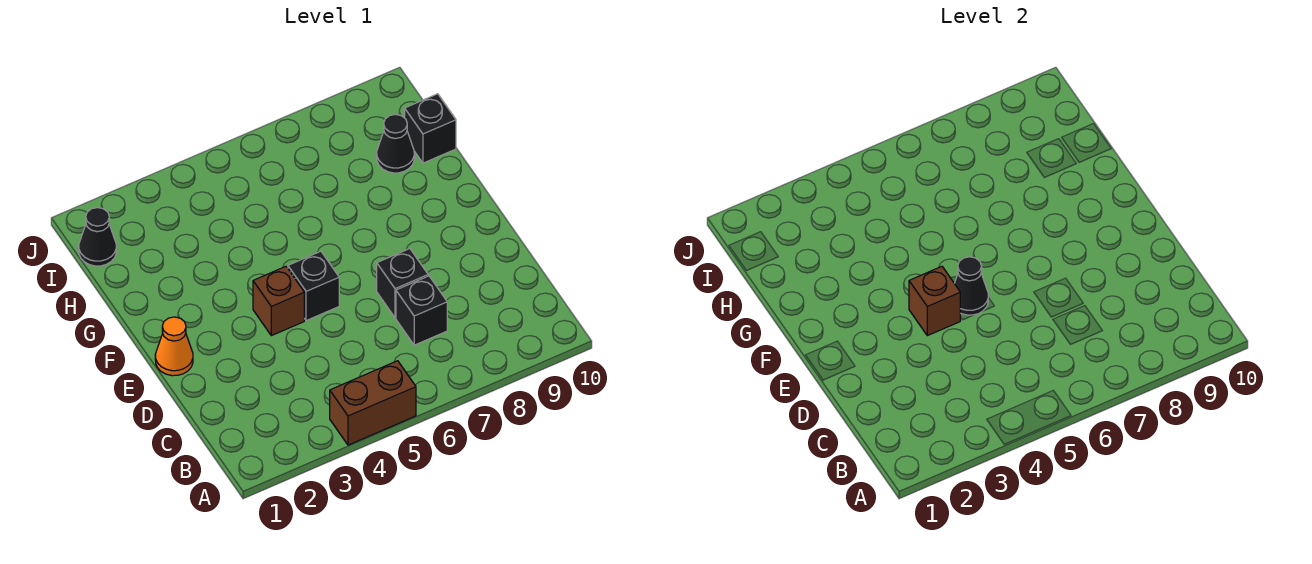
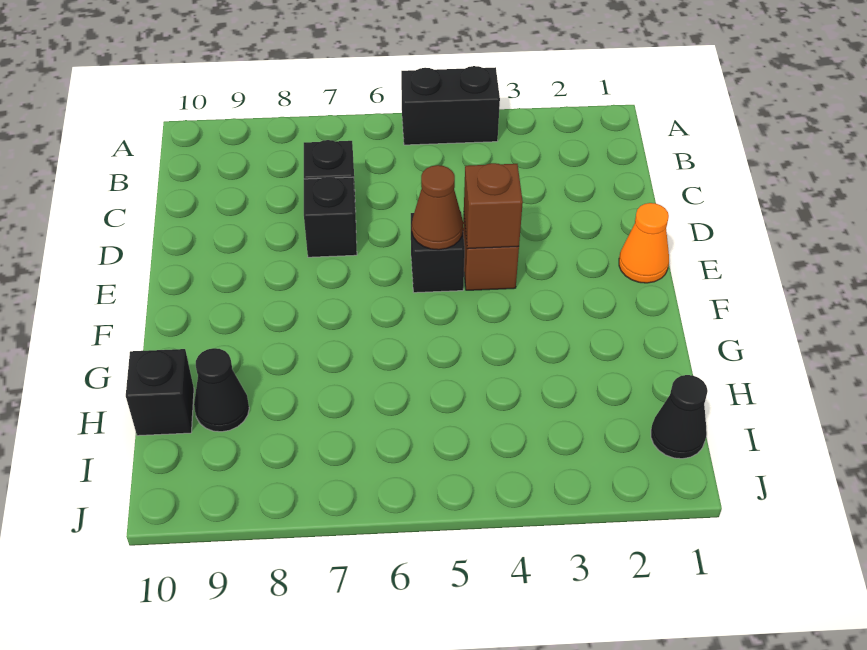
brown brick A4:A5 level 1 -> black brick A4:A5 level 1
black cone E5 level 2 -> brown cone E5 level 2

